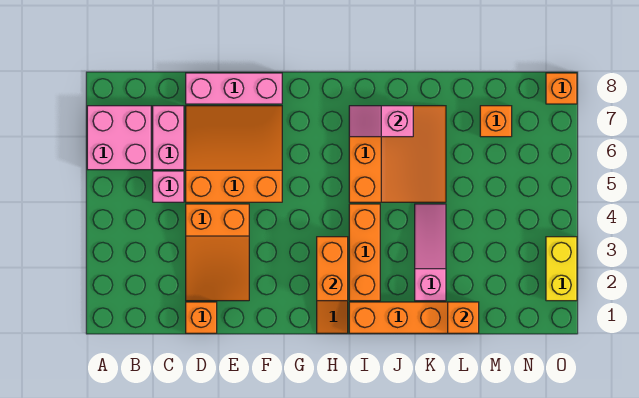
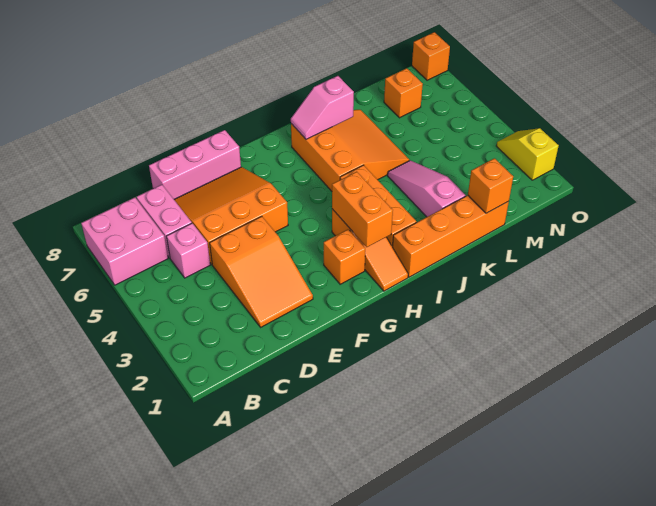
orange brick D1 level 1 -> orange brick G2 level 1
yellow brick O2:O3 level 1 -> yellow slope O2:O3 level 1 top 2

